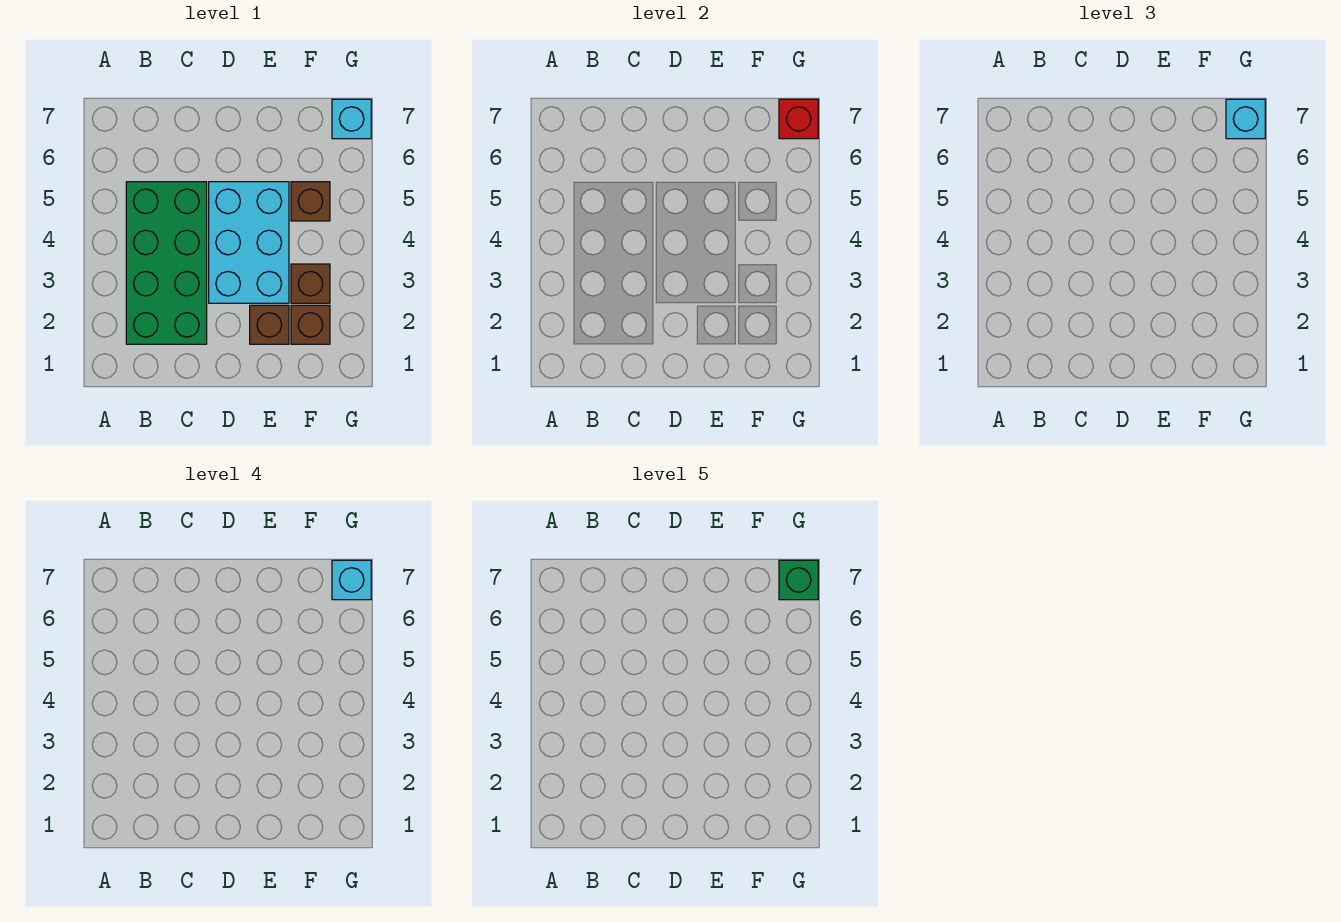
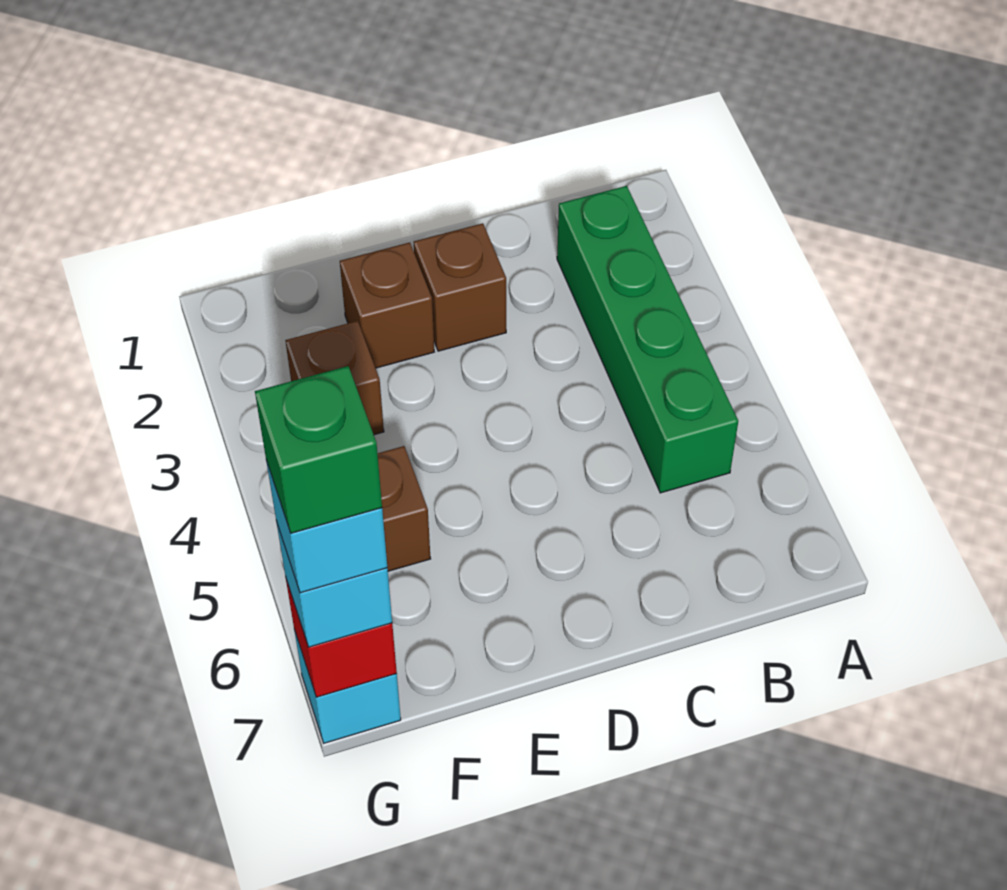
green brick B2:C5 level 1 -> green brick B2:B5 level 1
cyan brick D3:E5 level 1 -> none
brown brick F2 level 1 -> brown brick D2 level 1

